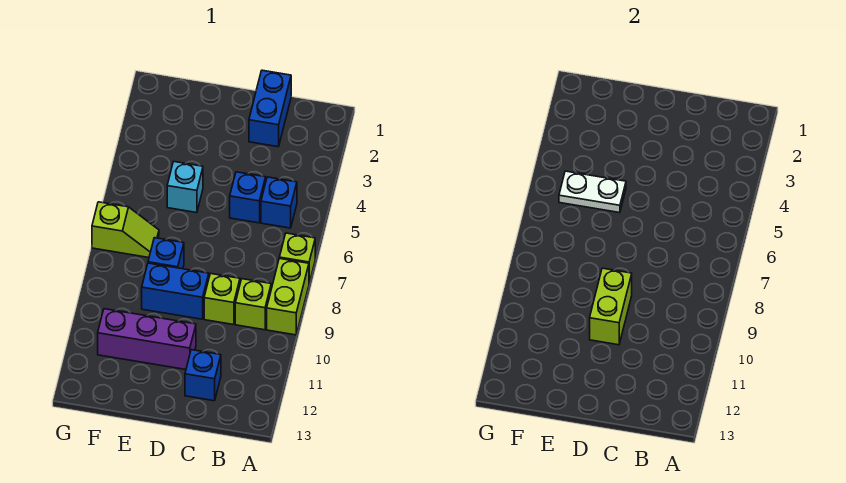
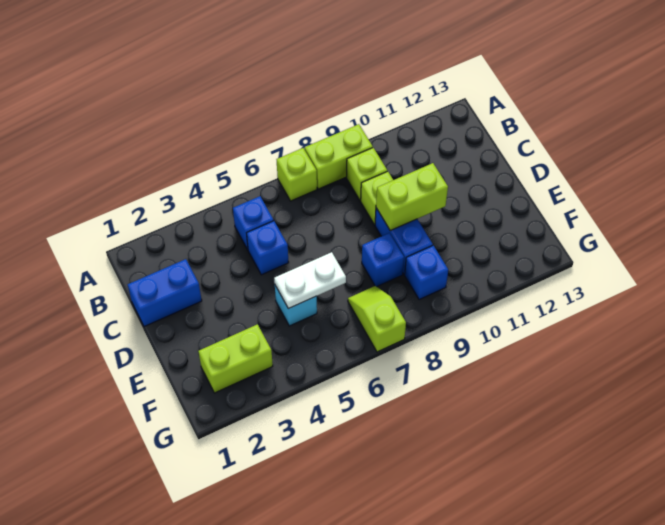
blue brick C12 level 1 -> blue brick F9 level 1
purple brick D11:F11 level 1 -> none
white plate E5:F5 level 2 -> white plate E5:E6 level 2
none -> lime brick F2:F3 level 1

